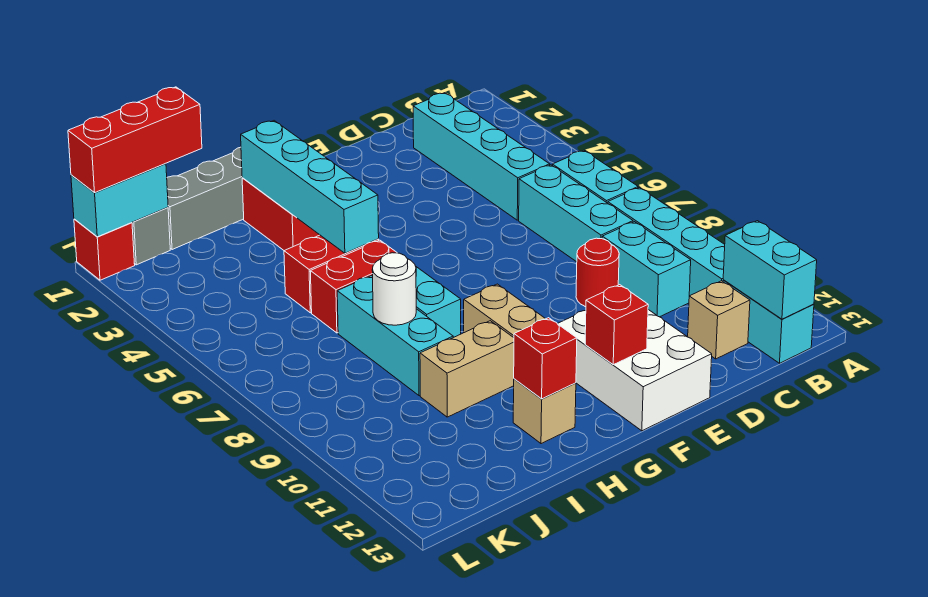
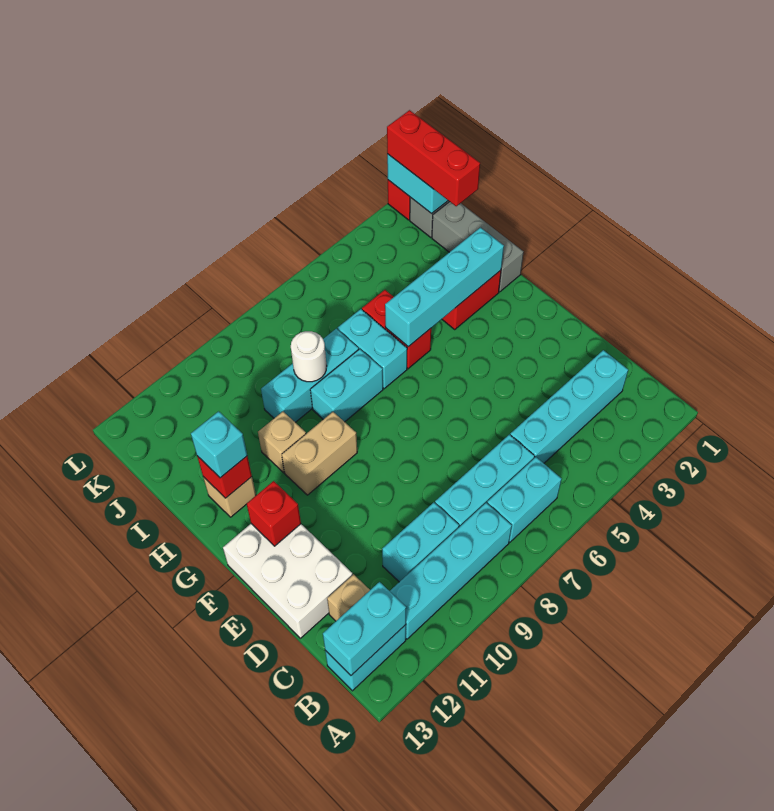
red round brick D9 level 1 -> none
white brick E11:F13 level 1 -> white brick D12:F13 level 1
red brick H6:I6 level 1 -> cyan brick H6:I6 level 1
tan brick H10:I10 level 1 -> tan brick H10 level 1
none -> cyan brick H12 level 3

